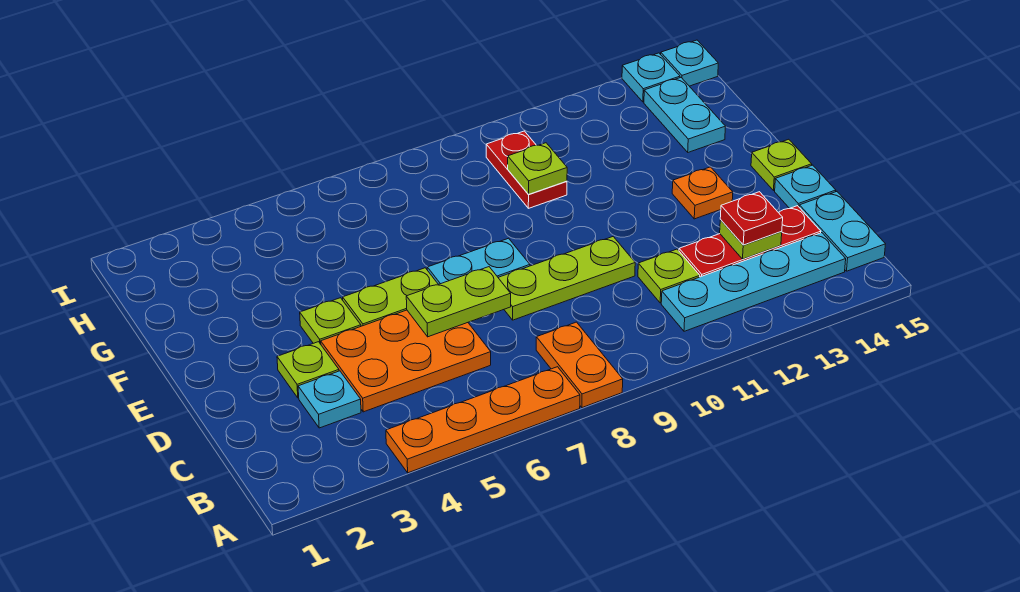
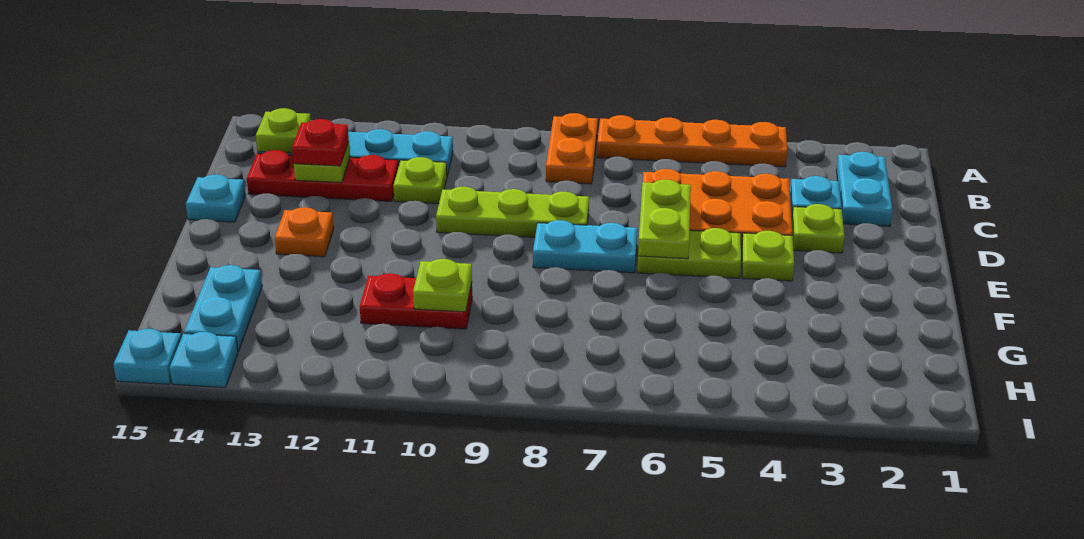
cyan plate B15:C15 level 1 -> cyan plate B2:C2 level 1
lime plate D6:D7 level 2 -> lime plate D6:E6 level 2
lime plate E15 level 1 -> lime plate B14 level 2
red plate G10:H10 level 1 -> red plate G10:G11 level 1

